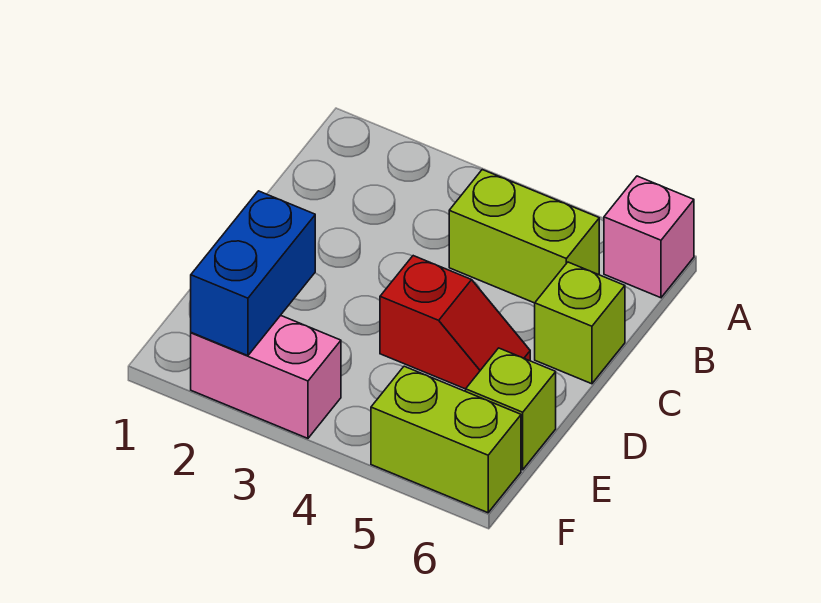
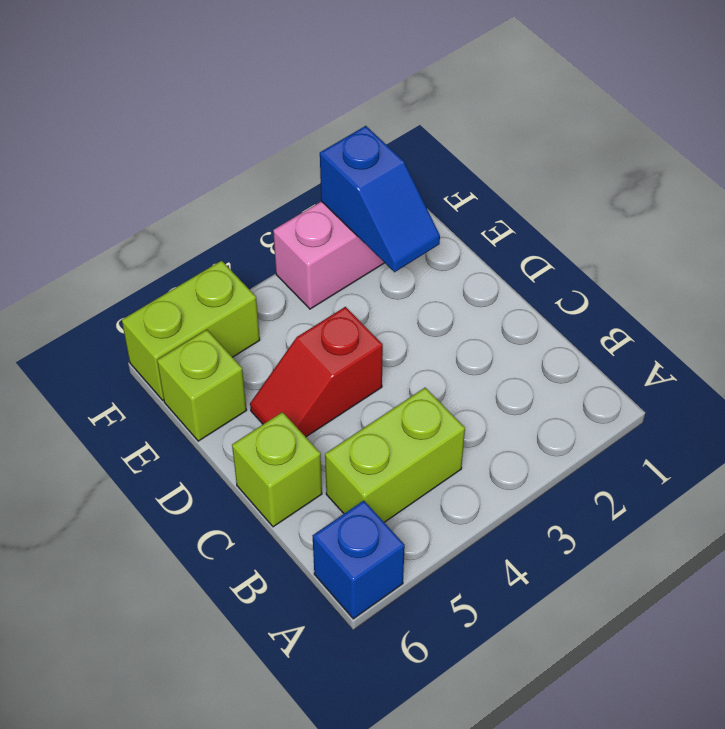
pink brick A6 level 1 -> blue brick A6 level 1
blue brick E2:F2 level 2 -> blue slope E2:F2 level 2 top F

